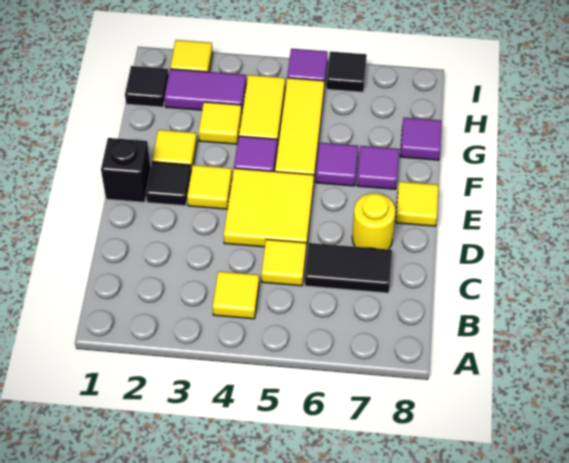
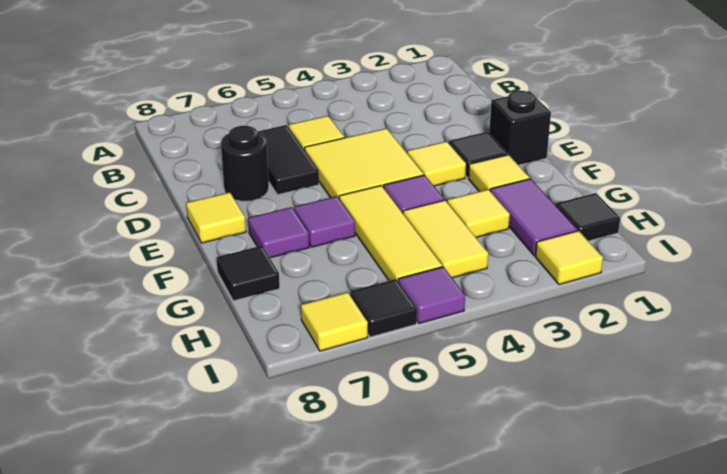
yellow tile B4 level 1 -> yellow tile I7 level 1
black tile C6:C7 level 1 -> black tile C6:D6 level 1
yellow round brick D7 level 1 -> black round brick D7 level 1
purple tile G8 level 1 -> black tile G8 level 1
purple tile H2:H3 level 1 -> purple tile G2:H2 level 1

